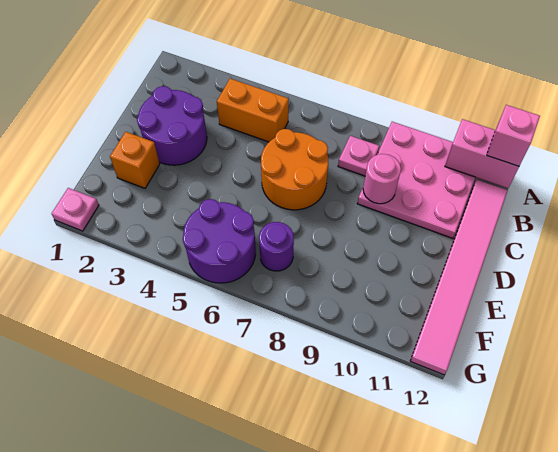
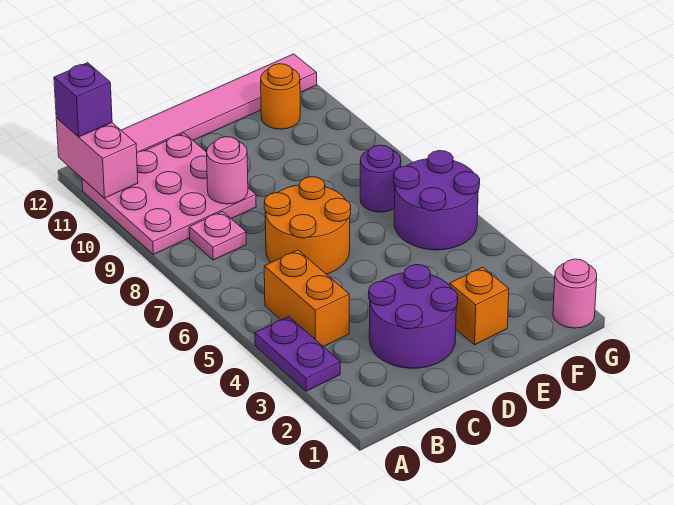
none -> purple plate A3:A4 level 1
pink brick A12 level 3 -> purple brick A12 level 3
none -> orange round brick F11 level 1
pink plate G1 level 1 -> pink round brick G1 level 1

